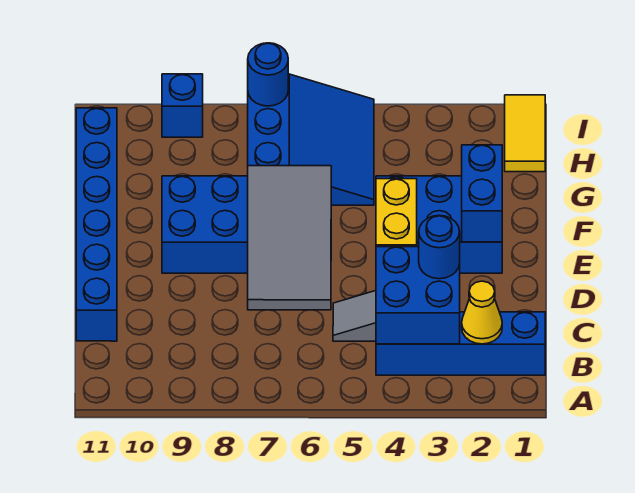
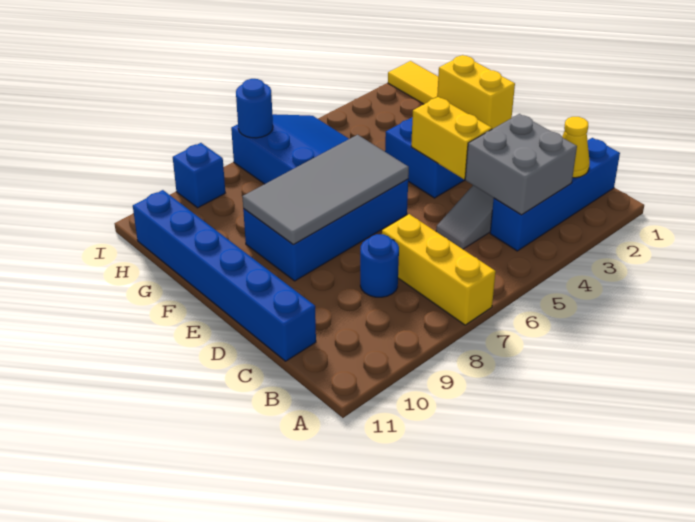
none -> yellow brick A7:C7 level 1
blue brick B3:C4 level 2 -> grey brick B3:C4 level 2
blue round brick C3 level 3 -> blue round brick C8 level 1
grey tile C6:F7 level 2 -> grey tile E6:F9 level 2
blue brick E2:F2 level 2 -> yellow brick E2:F2 level 2

